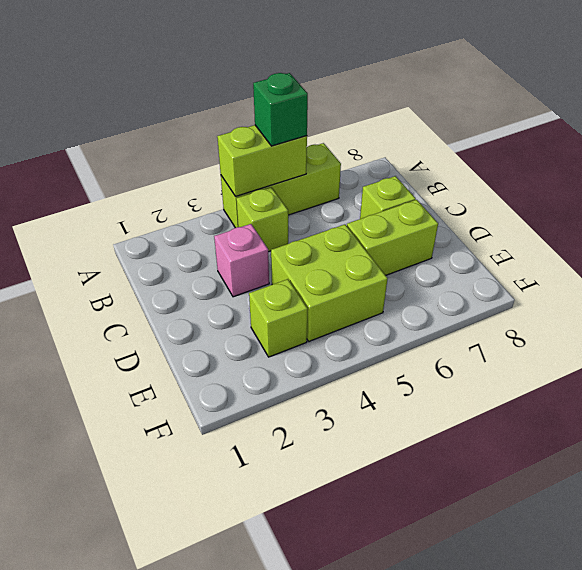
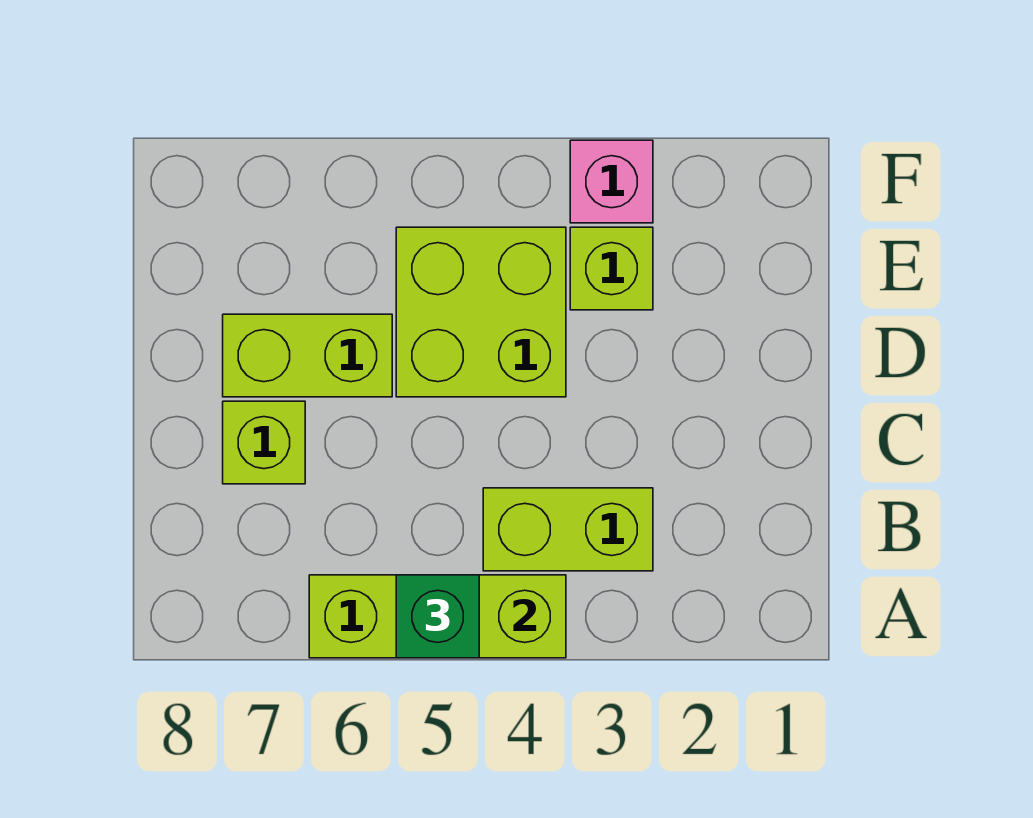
lime brick B4 level 1 -> lime brick B3:B4 level 1
pink brick C3 level 1 -> pink brick F3 level 1

